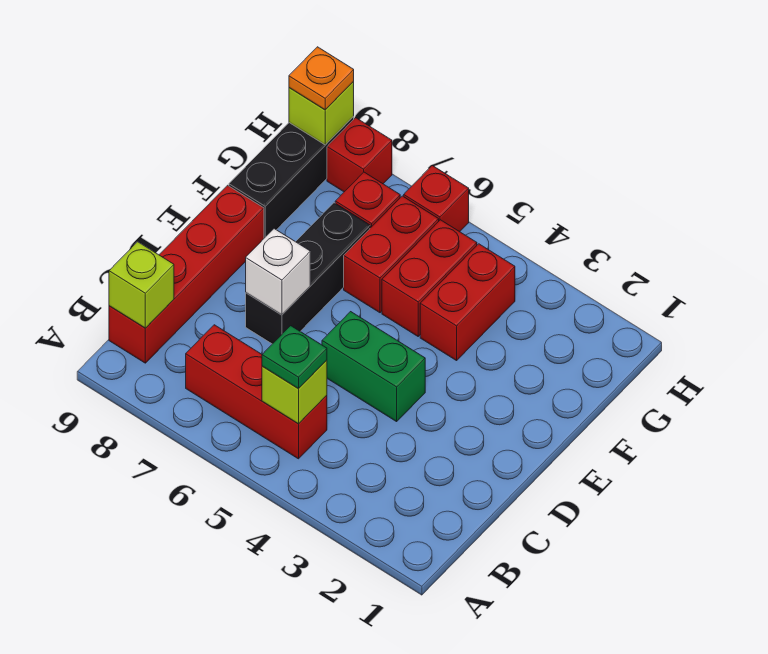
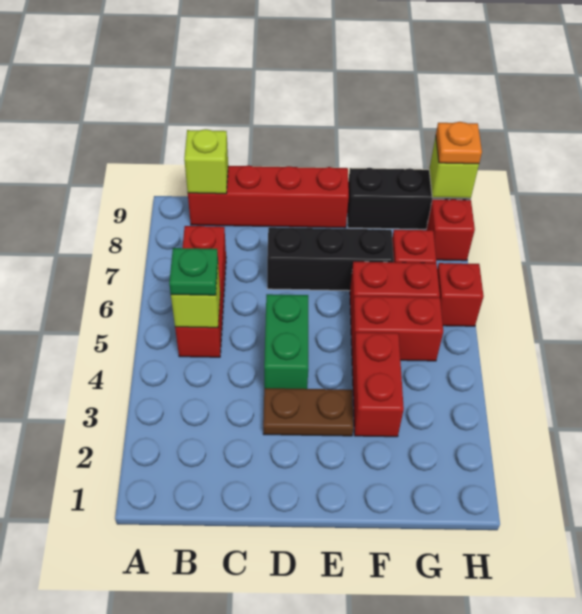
none -> brown plate D3:E3 level 1
white brick D7 level 2 -> none
red brick F4:G4 level 1 -> red brick F3:F4 level 1

